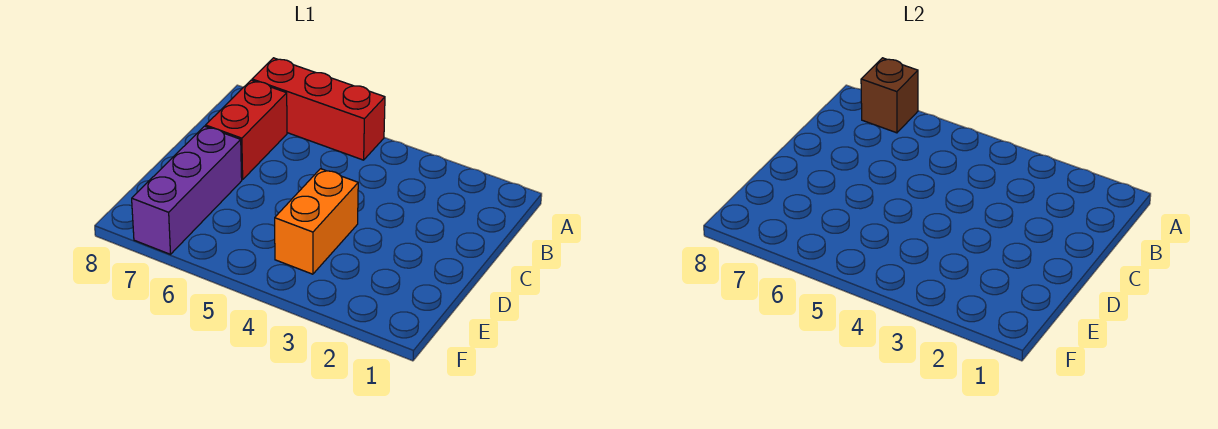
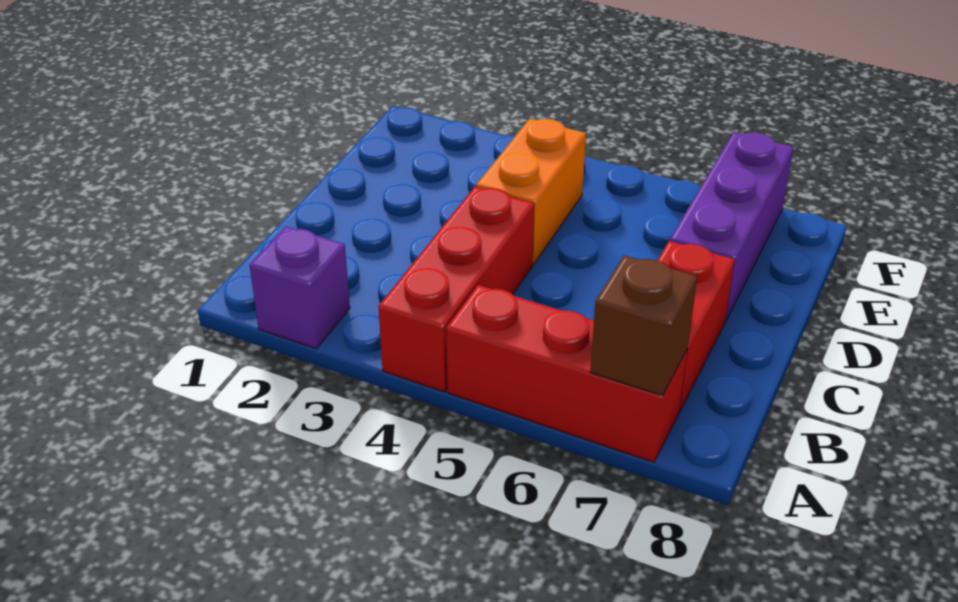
none -> purple brick A2 level 1
none -> red brick A4:C4 level 1

